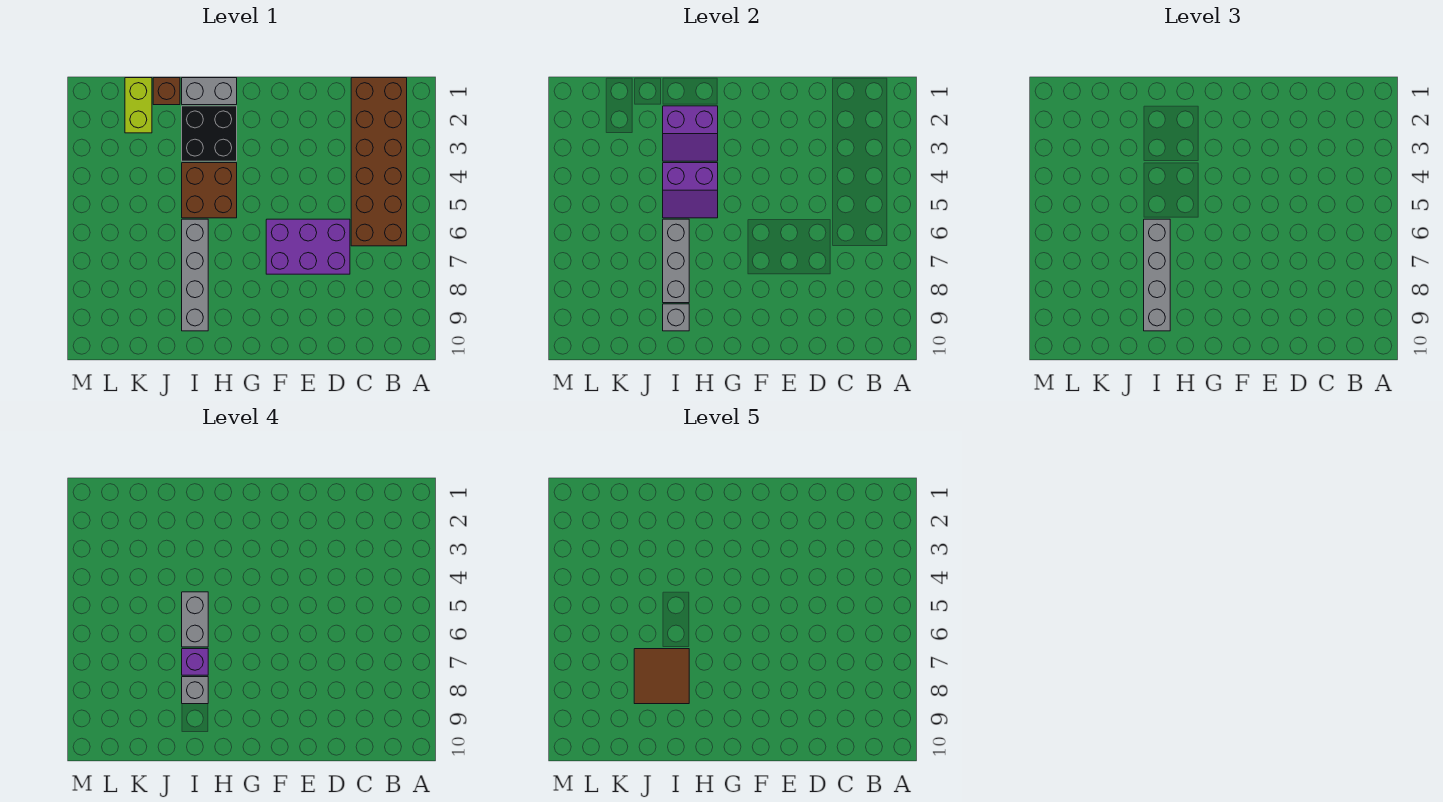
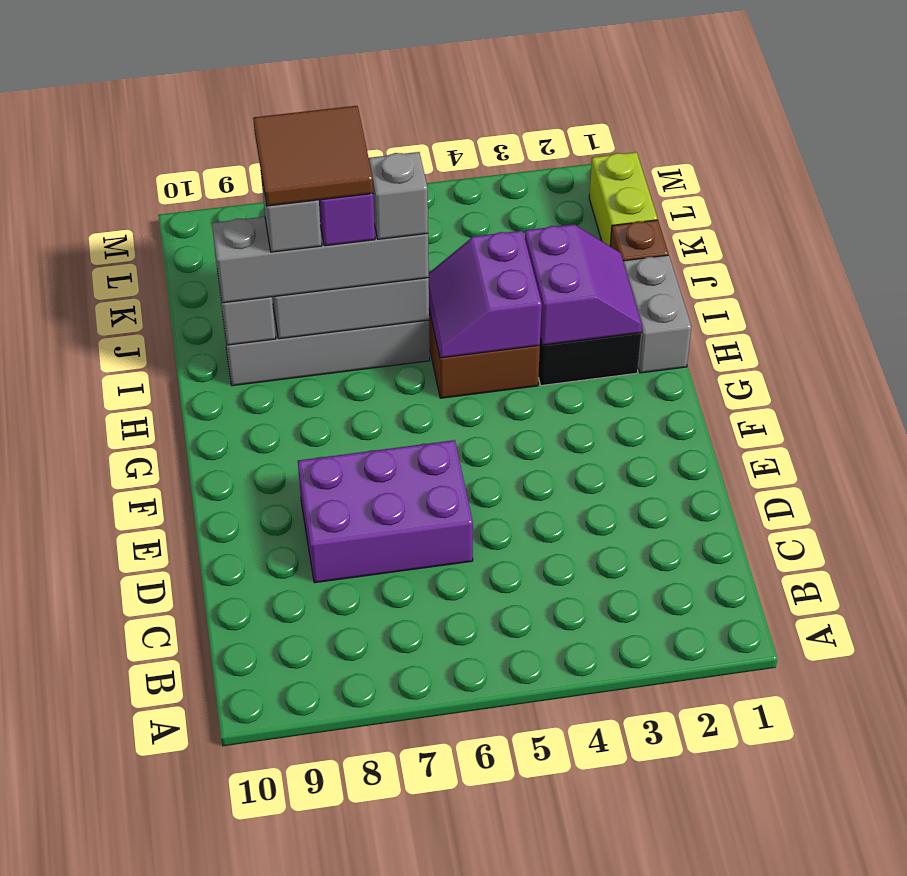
brown brick B1:C6 level 1 -> none
purple brick D6:F7 level 1 -> purple brick D6:E8 level 1
purple slope H2:I3 level 2 top 2 -> purple slope H2:I3 level 2 top 3
grey brick I5:I6 level 4 -> grey brick I6 level 4
lime brick K1:K2 level 1 -> lime brick K1:L1 level 1

